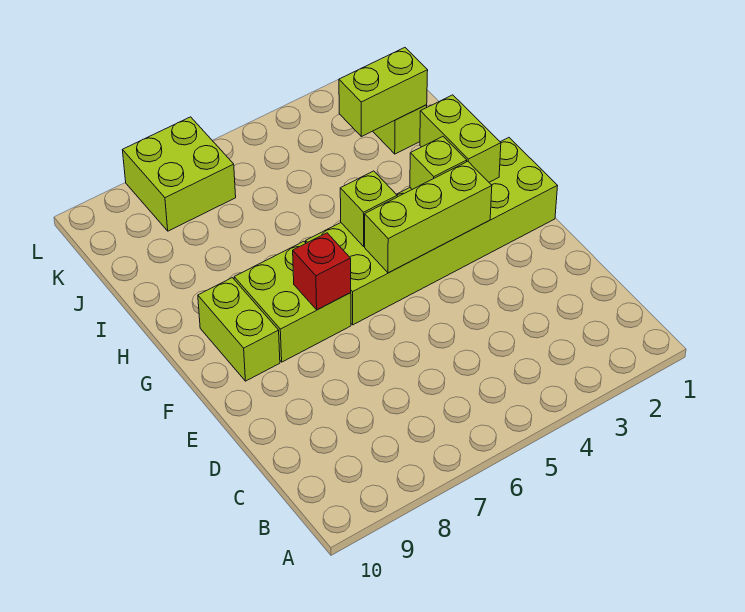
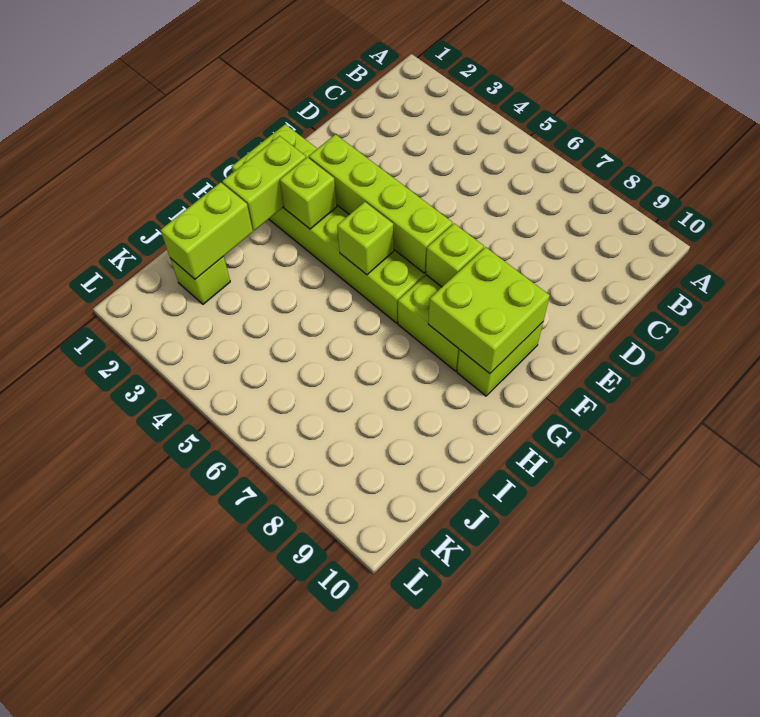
lime brick F3:F5 level 2 -> lime brick F3:F6 level 2
red brick F7 level 2 -> lime brick F7 level 2
lime brick J2:J3 level 2 -> lime brick I2:J2 level 2
lime brick K7:L8 level 1 -> lime brick F8:G9 level 2

